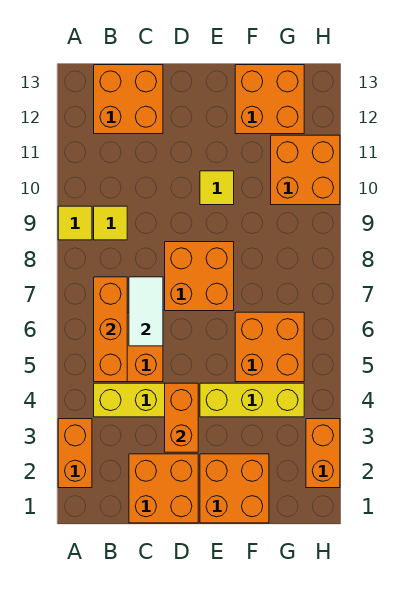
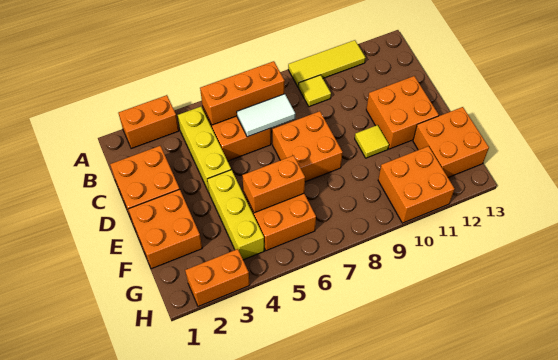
yellow tile A9 level 1 -> yellow tile A9:A11 level 1
orange brick B12:C13 level 1 -> orange brick D11:E12 level 1
orange brick D3:D4 level 2 -> orange brick F5:F6 level 2

